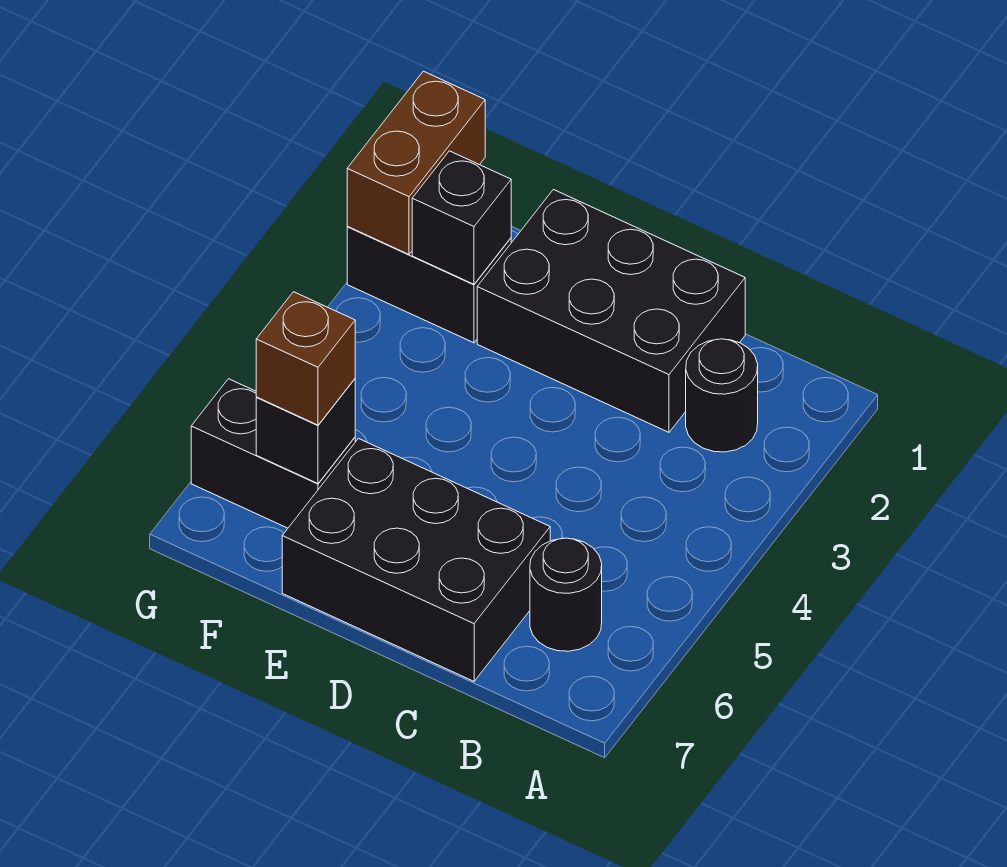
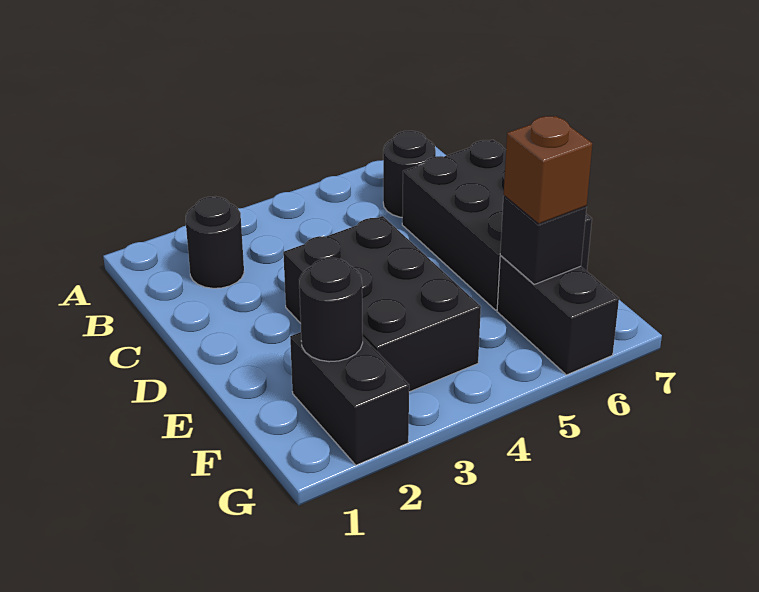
black brick C1:E2 level 1 -> black brick D3:F4 level 1
black brick F2 level 2 -> black round brick F2 level 2
brown brick G1:G2 level 2 -> none

